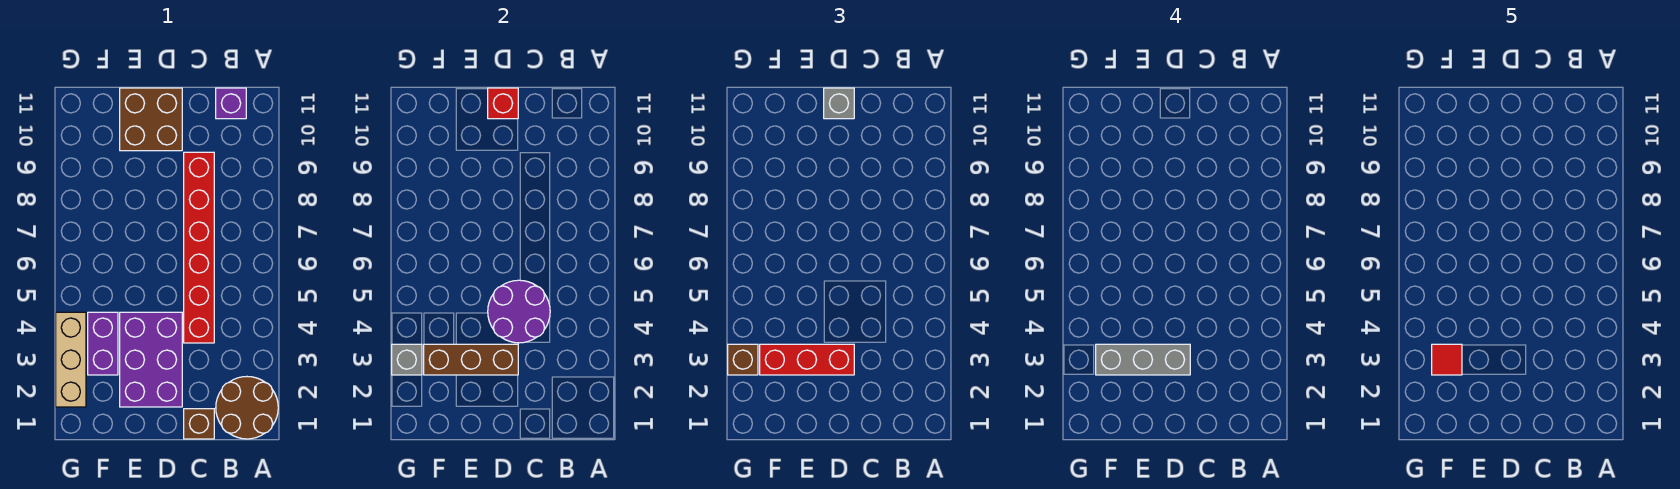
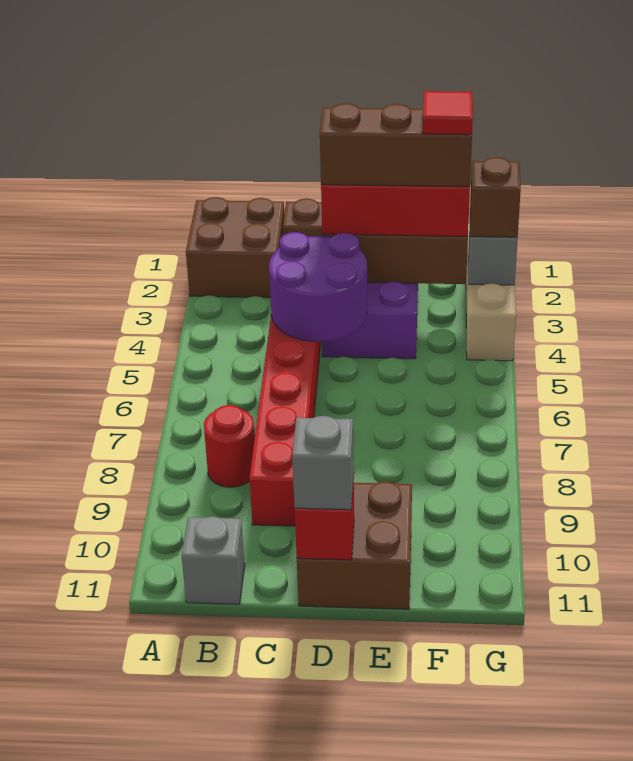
brown round brick A1:B2 level 1 -> brown brick A1:B2 level 1
none -> red round brick B8 level 1
purple brick B11 level 1 -> grey brick B11 level 1
grey brick D3:F3 level 4 -> brown brick D3:F3 level 4
purple brick F3:F4 level 1 -> none

